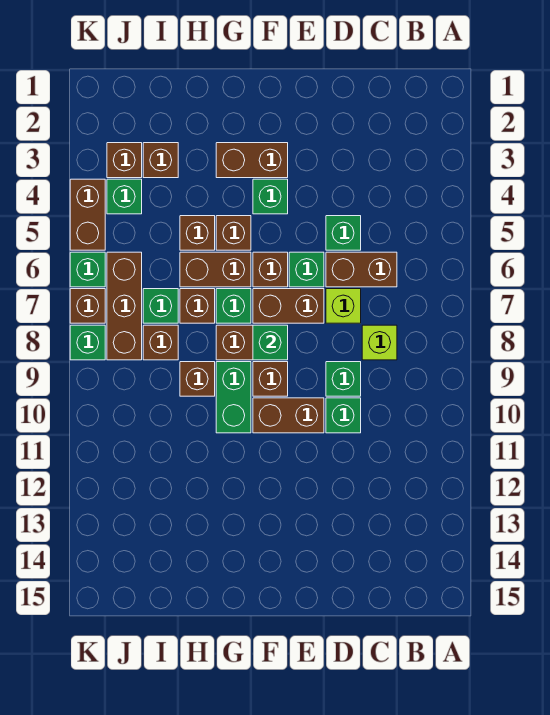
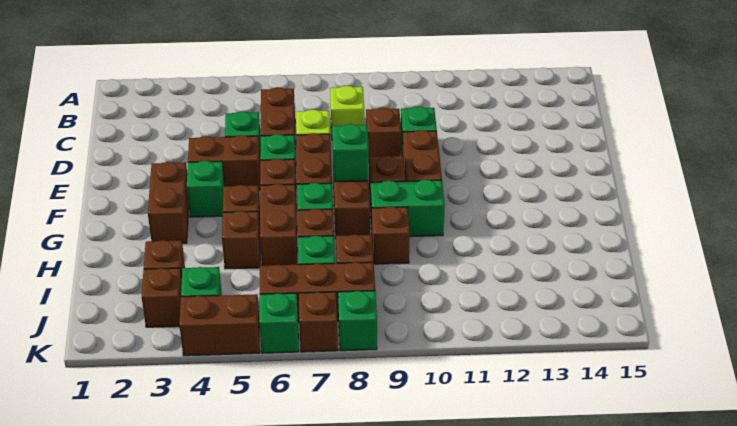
green brick D9 level 1 -> brown brick D9 level 1
none -> brown brick E4:E5 level 1

